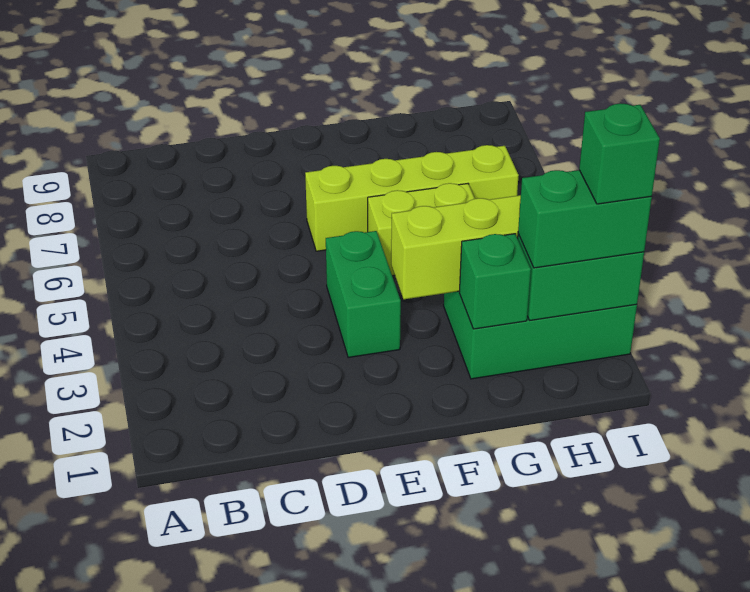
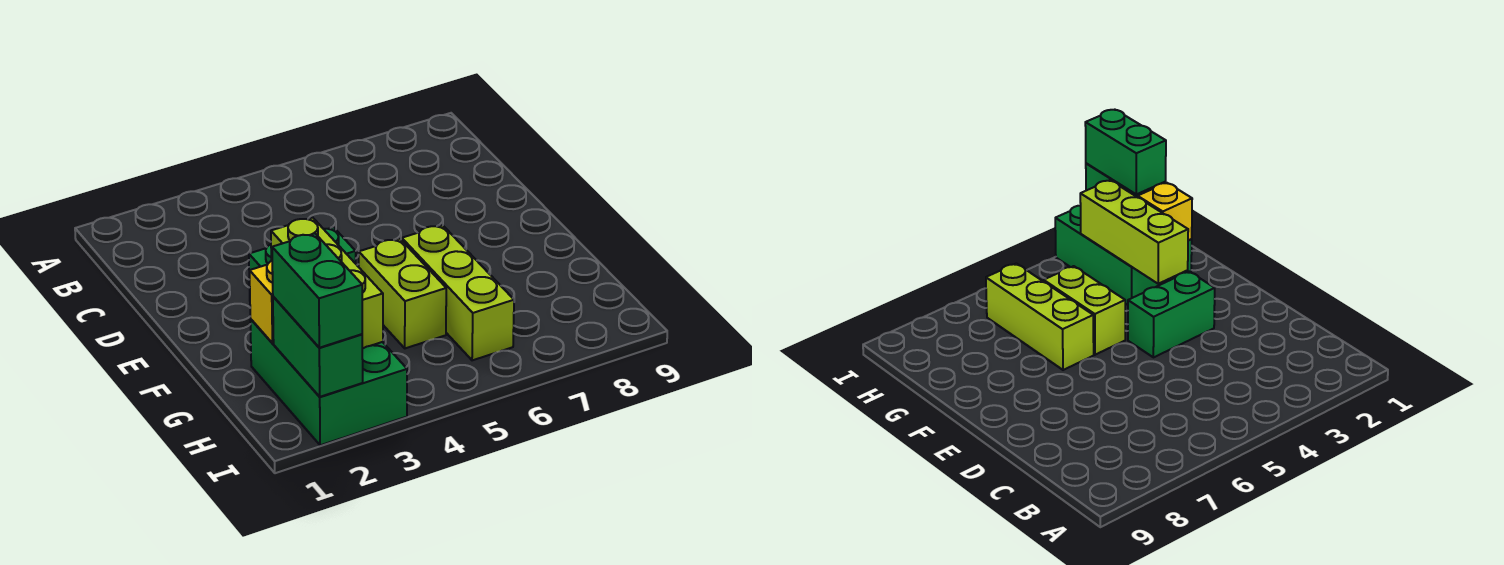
lime brick E6:H6 level 1 -> lime brick F6:H6 level 1
green brick G2 level 2 -> yellow brick G2 level 2
green brick I2 level 4 -> none

